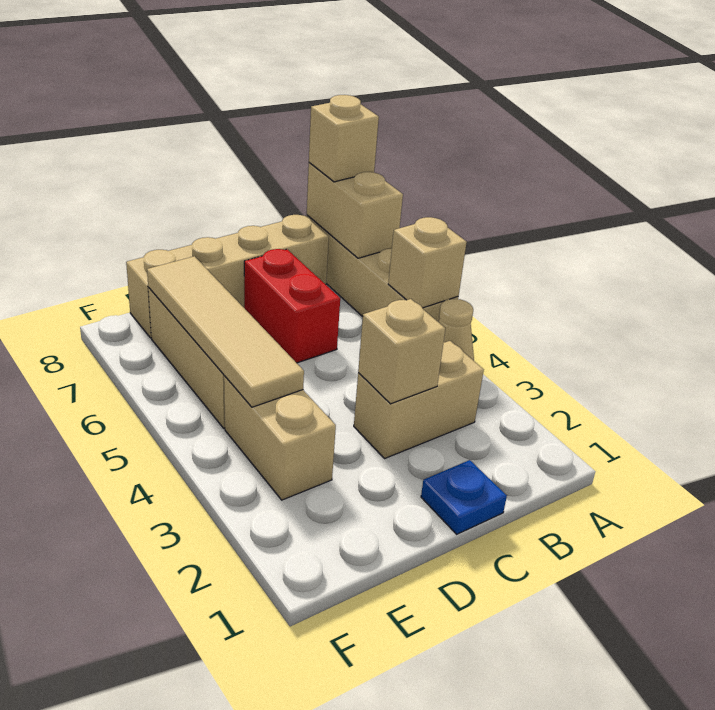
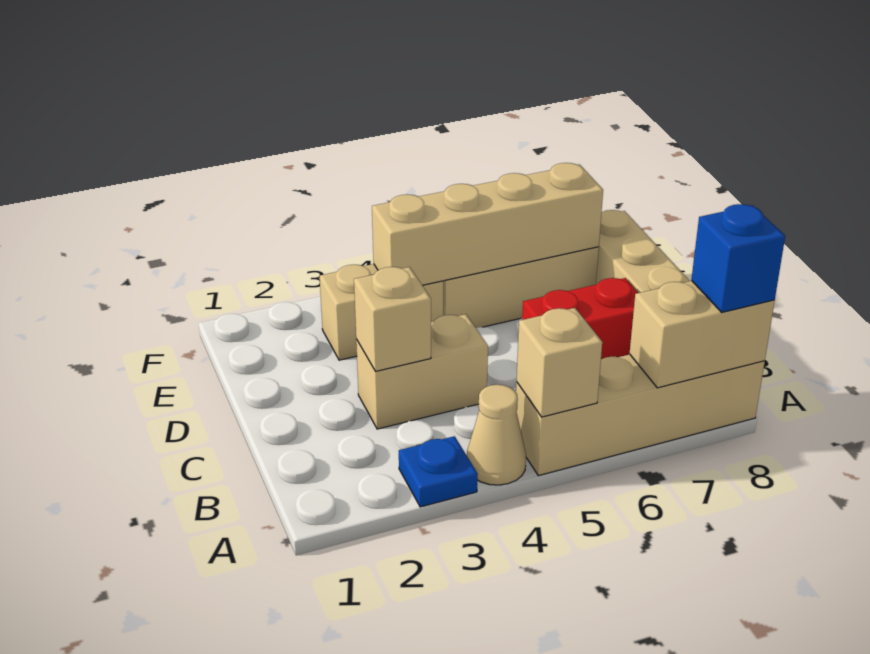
tan brick A8 level 3 -> blue brick A8 level 3
tan brick B3:C3 level 1 -> tan brick C3:C4 level 1
blue plate C1 level 1 -> blue plate A3 level 1
tan tile E4:E7 level 2 -> tan brick E4:E7 level 2

